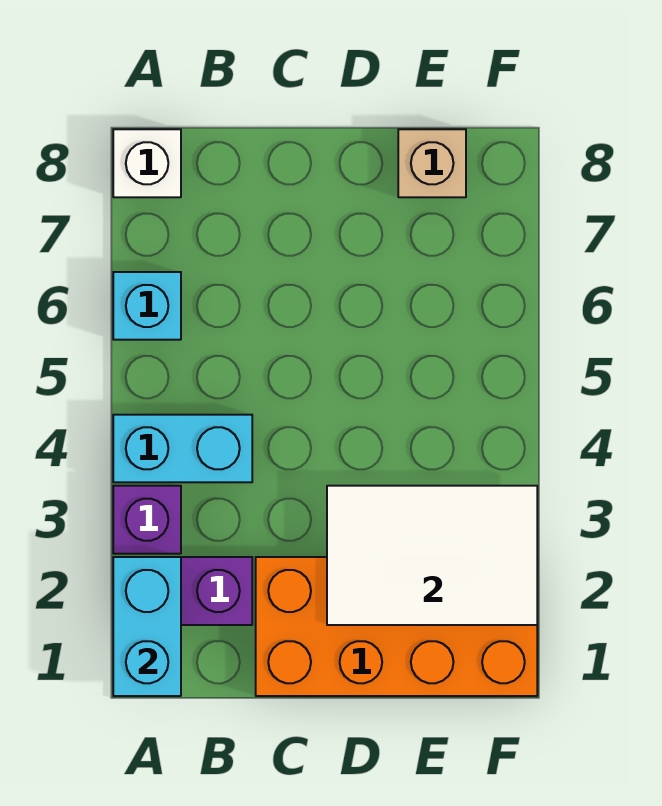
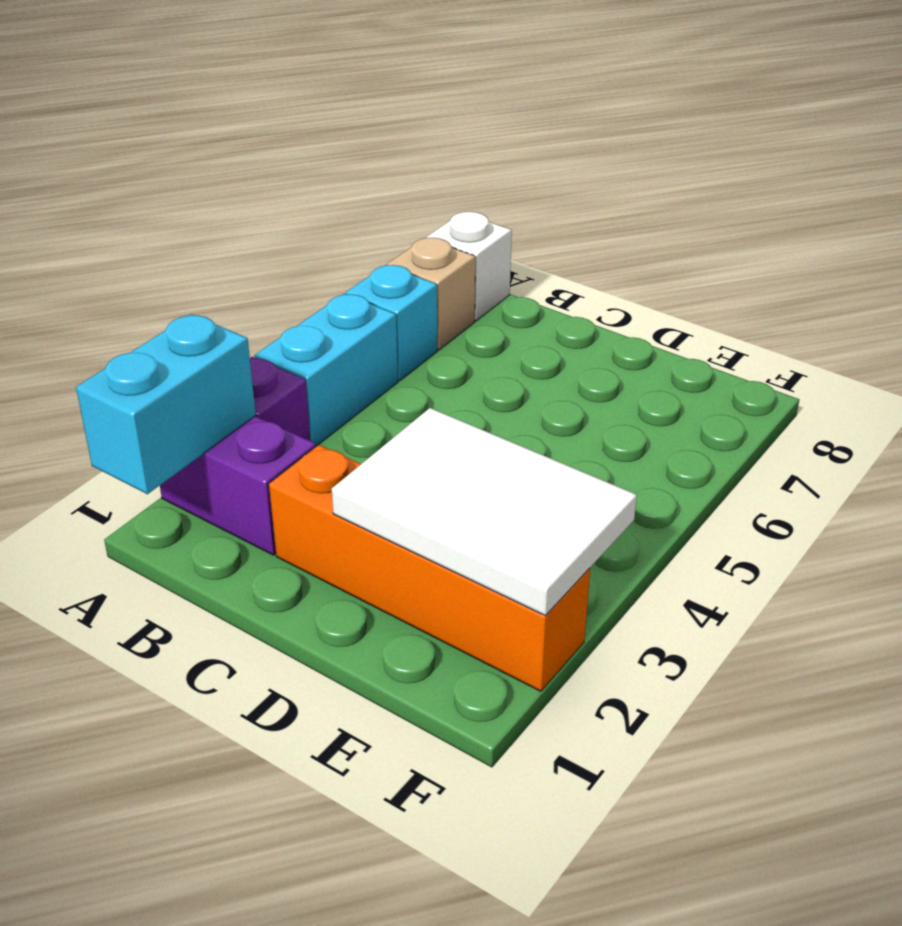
cyan brick A4:B4 level 1 -> cyan brick A4:A5 level 1
orange brick C1:F2 level 1 -> orange brick C2:F2 level 1
tan brick E8 level 1 -> tan brick A7 level 1

